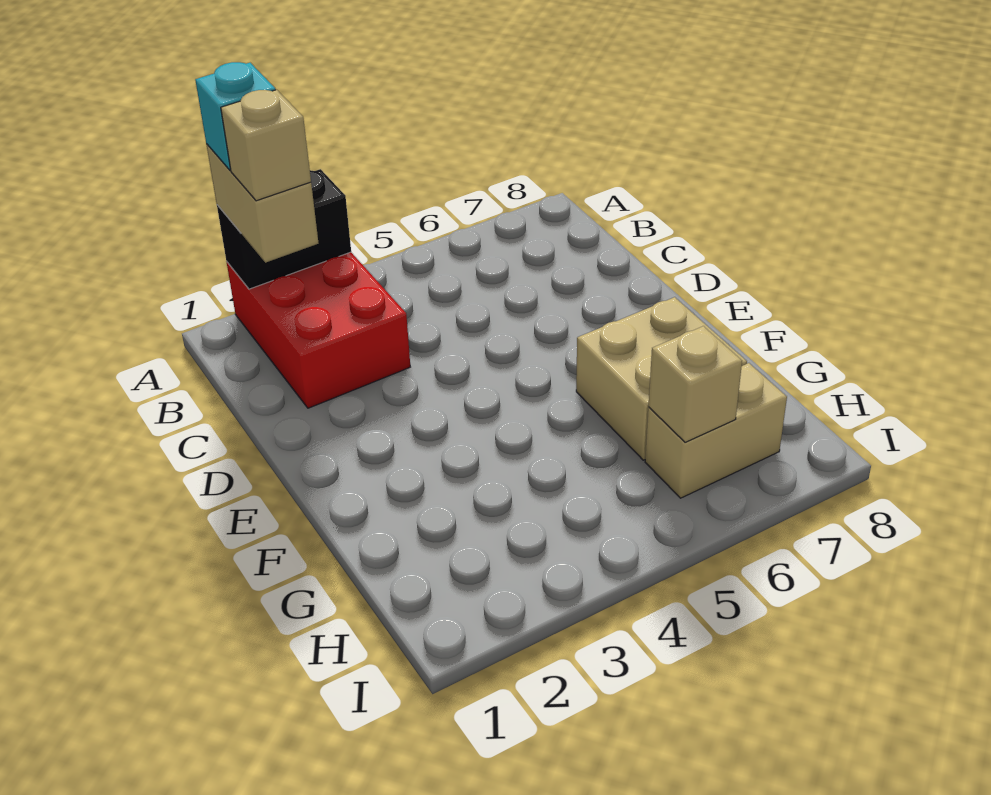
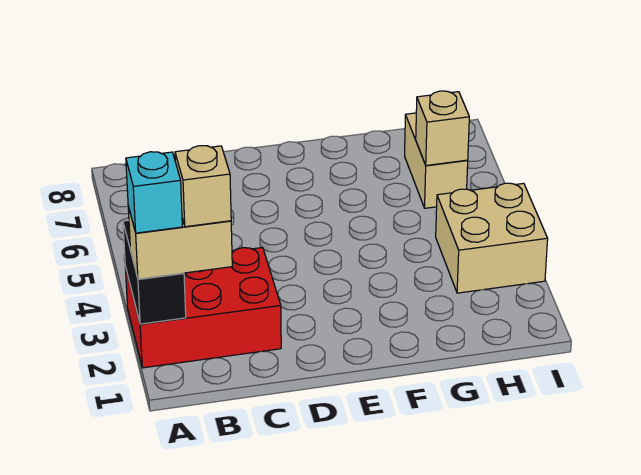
tan brick F6:G7 level 1 -> tan brick H3:I4 level 1

